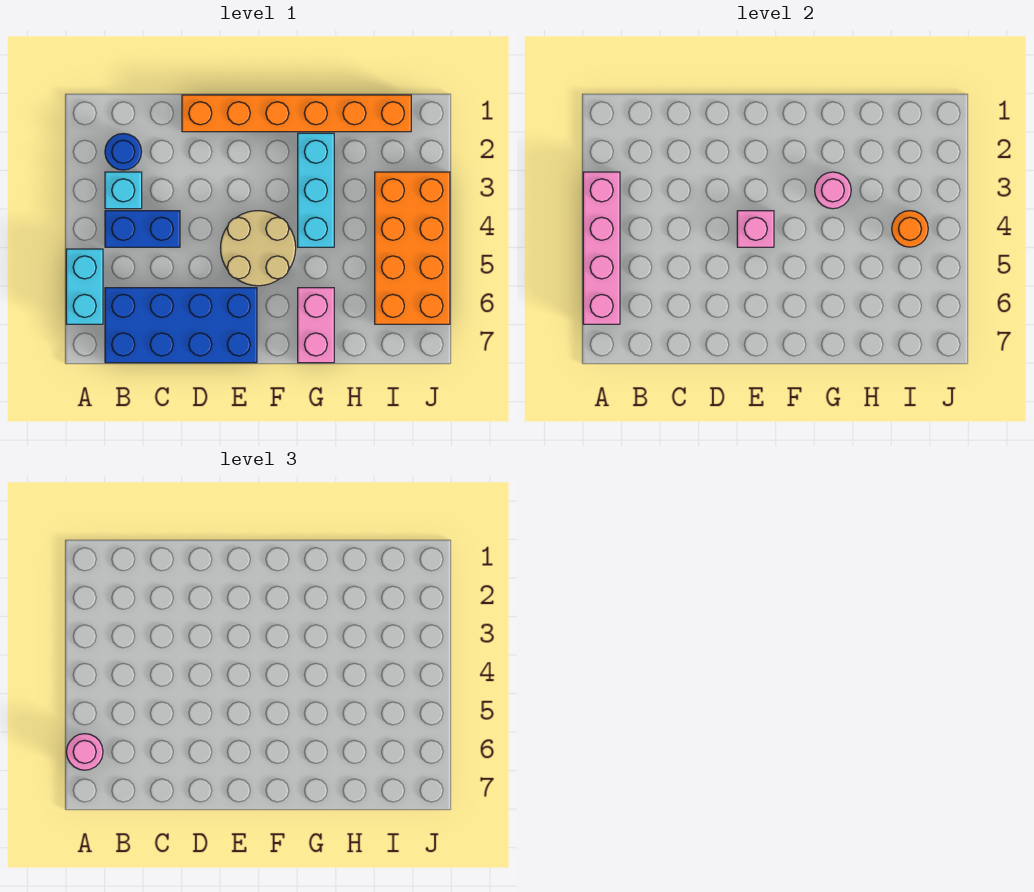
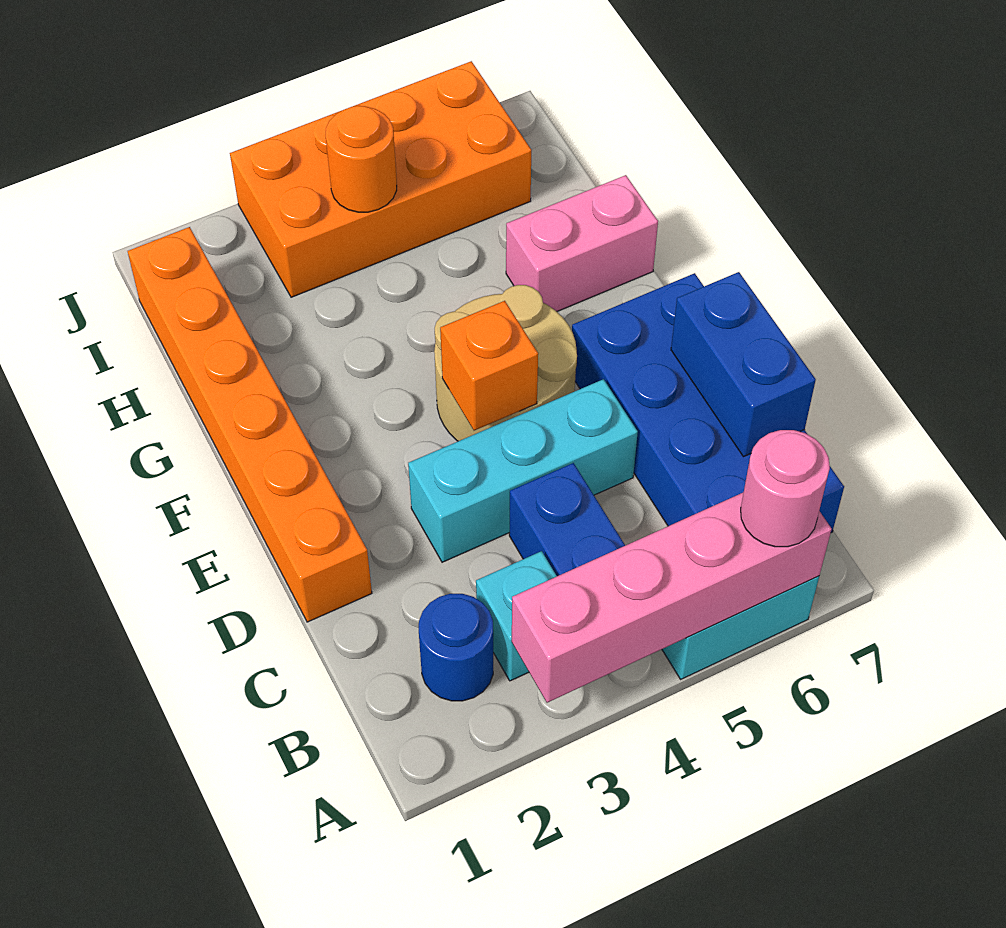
none -> blue brick C7:D7 level 2
pink brick E4 level 2 -> orange brick E4 level 2
cyan brick G2:G4 level 1 -> cyan brick D3:D5 level 1
pink round brick G3 level 2 -> none

